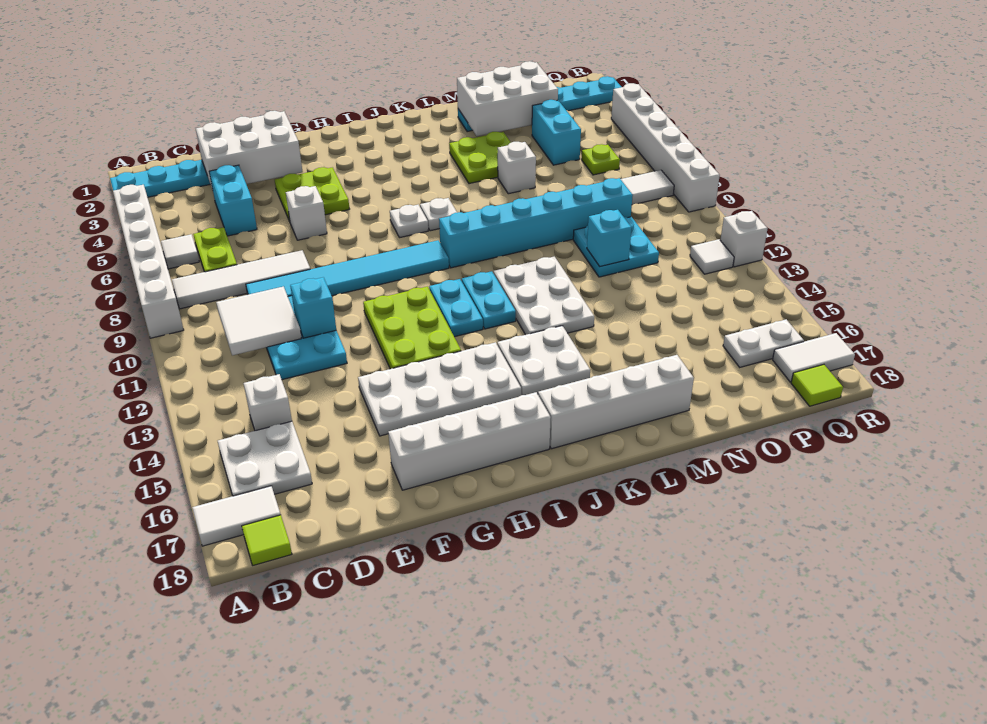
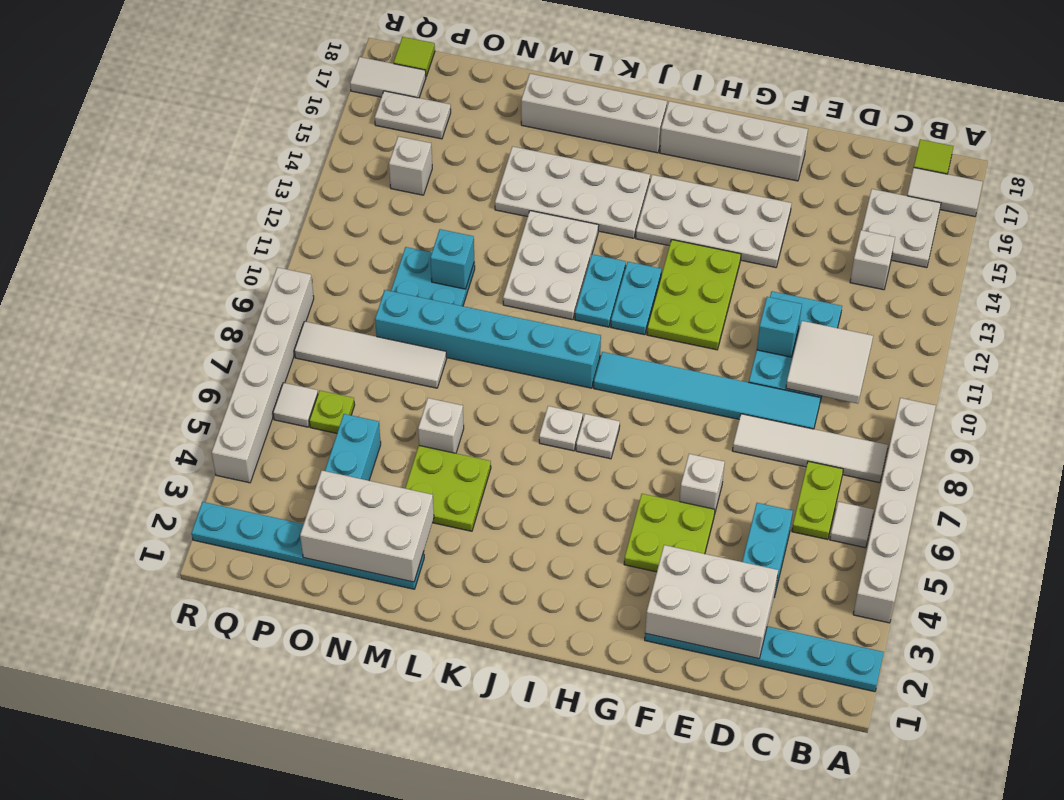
white plate J14:K15 level 1 -> white plate J14:M15 level 1
white tile Q12 level 1 -> white tile Q6 level 1
white brick R12 level 1 -> white brick P14 level 1

